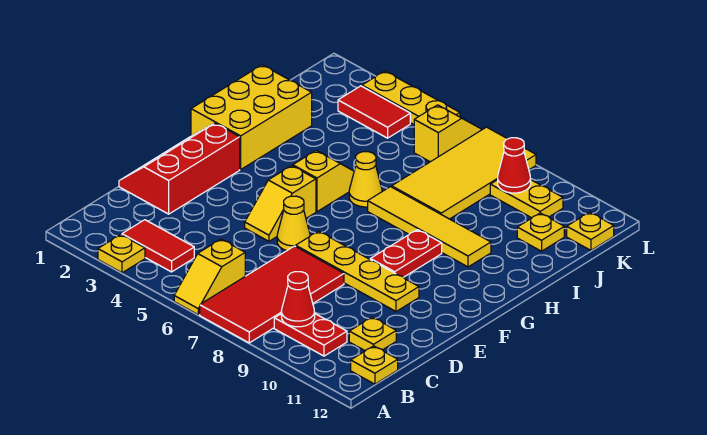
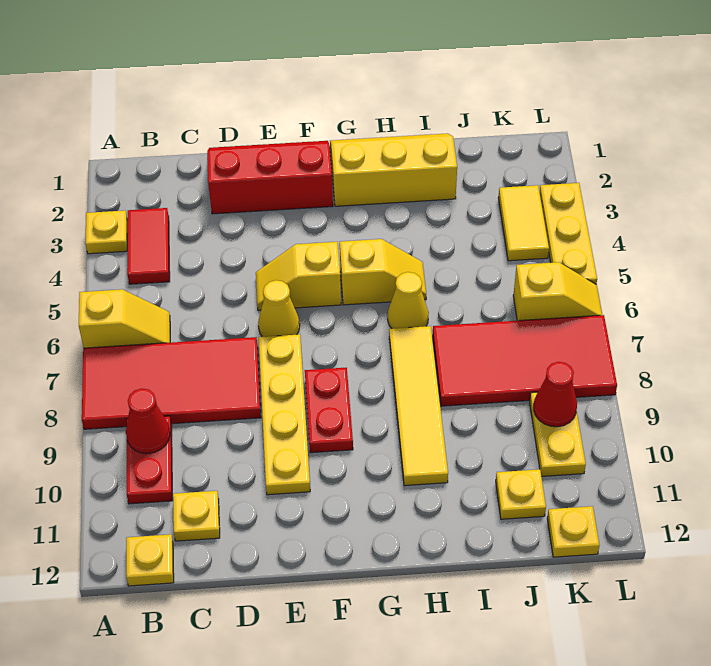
yellow slope A6:B6 level 1 top B -> yellow slope A6:B6 level 1 top A
red plate F9:G9 level 1 -> red plate F8:F9 level 1
yellow brick G1:I2 level 1 -> yellow slope G1:I2 level 1 top 2
yellow tile I7:L8 level 1 -> red tile I7:L8 level 1
red tile K3:K4 level 1 -> yellow tile K3:K4 level 1

